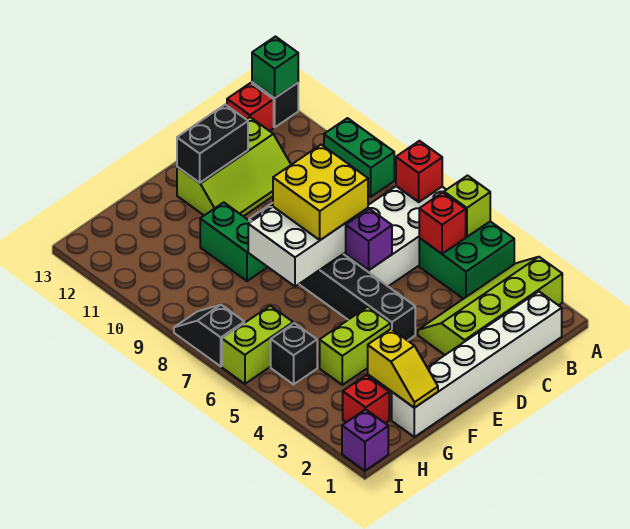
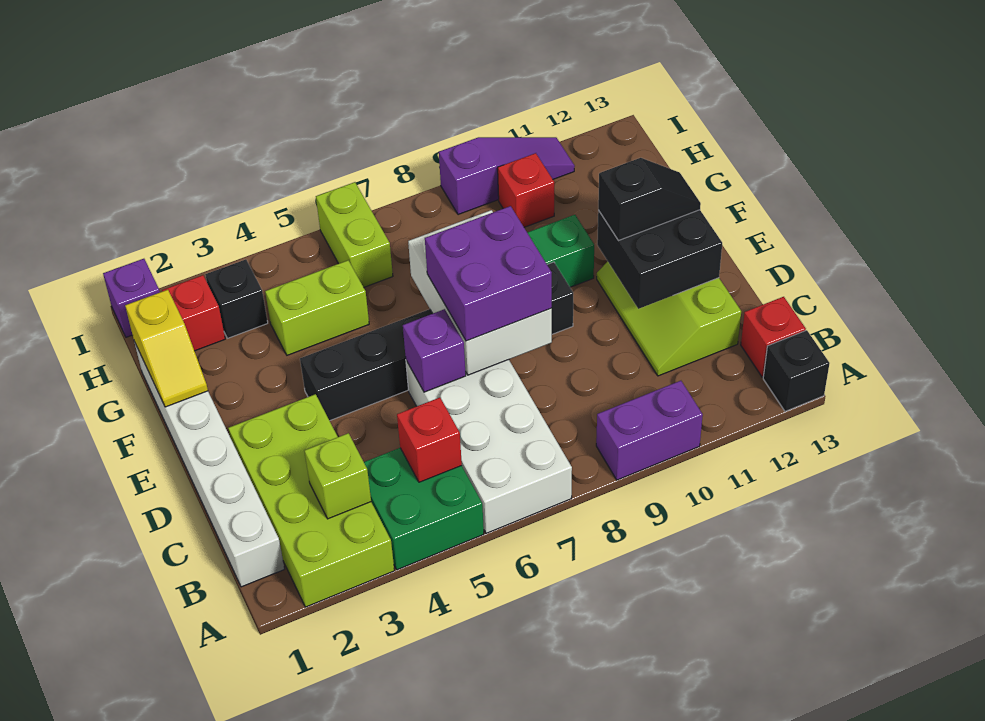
lime slope A2:D3 level 1 top 2 -> lime brick A2:D3 level 1
lime brick A5 level 2 -> lime brick B3 level 2
red brick A7 level 2 -> red brick H10 level 1
green brick A9:A10 level 1 -> purple brick A9:A10 level 1
green brick A13 level 2 -> none
yellow brick D7:E8 level 3 -> purple brick D7:E8 level 3
black brick D12:E12 level 2 -> black brick D11:E12 level 2
lime brick F4:G4 level 1 -> lime brick G4:G5 level 1
yellow slope G1:G2 level 2 top 2 -> yellow slope F1:G1 level 2 top G
black brick H5 level 1 -> black brick H3 level 1
black slope I7:I8 level 1 top 7 -> black slope E11:E12 level 3 top 11
none -> purple slope I9:I11 level 1 top 9

